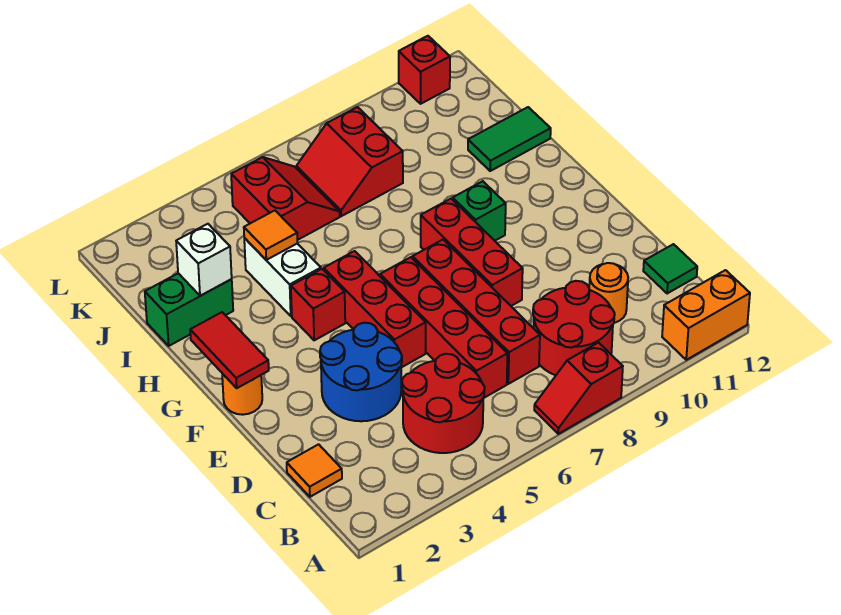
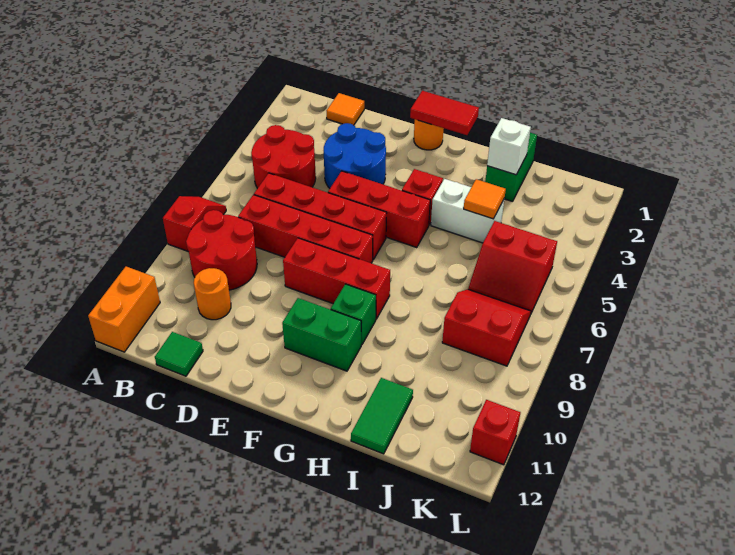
none -> green brick F10:G10 level 1

